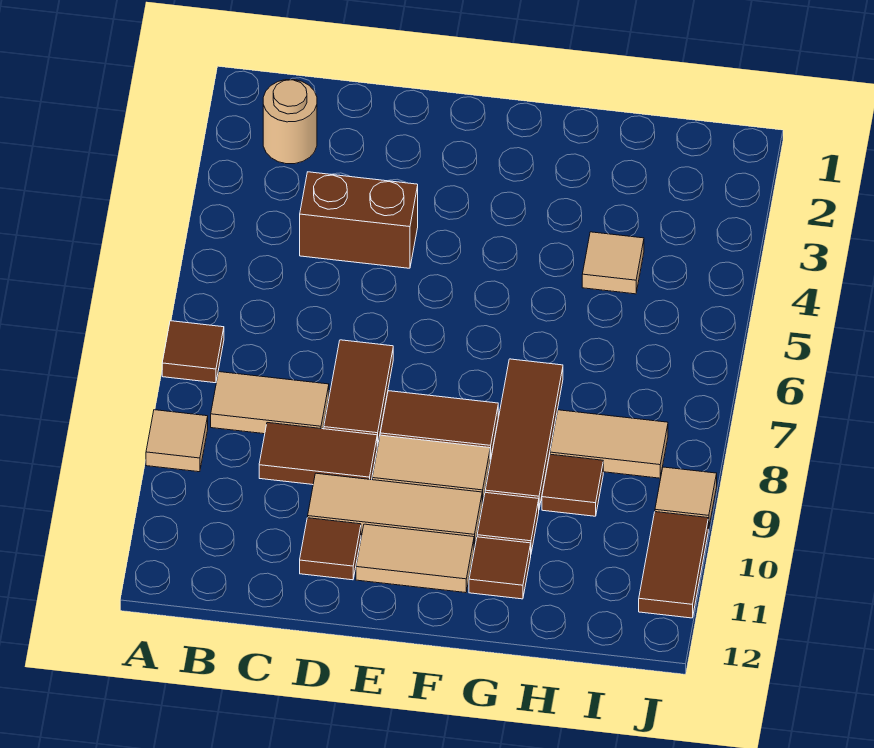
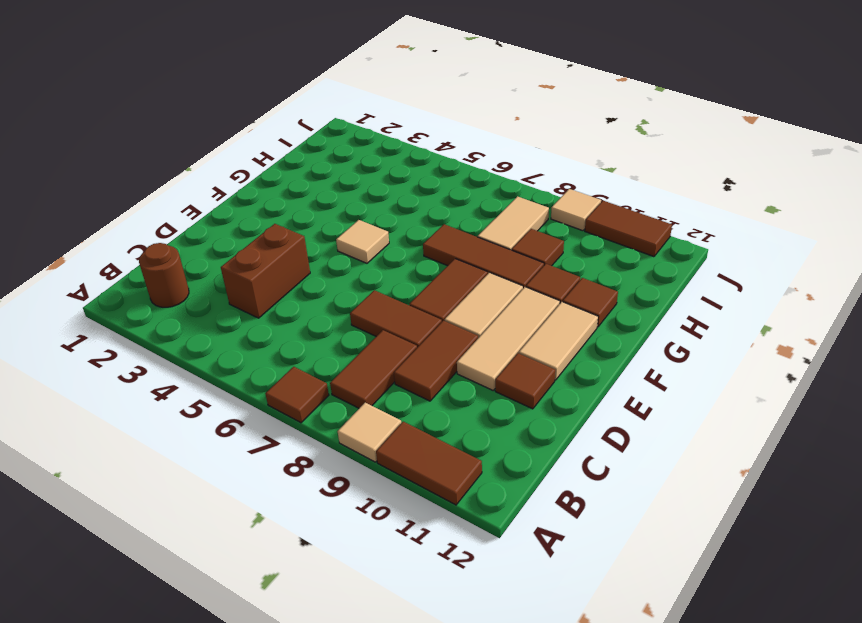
none -> brown tile A10:A11 level 1
tan round brick B2 level 1 -> brown round brick B2 level 1
tan tile B8:C8 level 1 -> brown tile B8:C8 level 1
tan tile H4 level 1 -> tan tile F5 level 1

